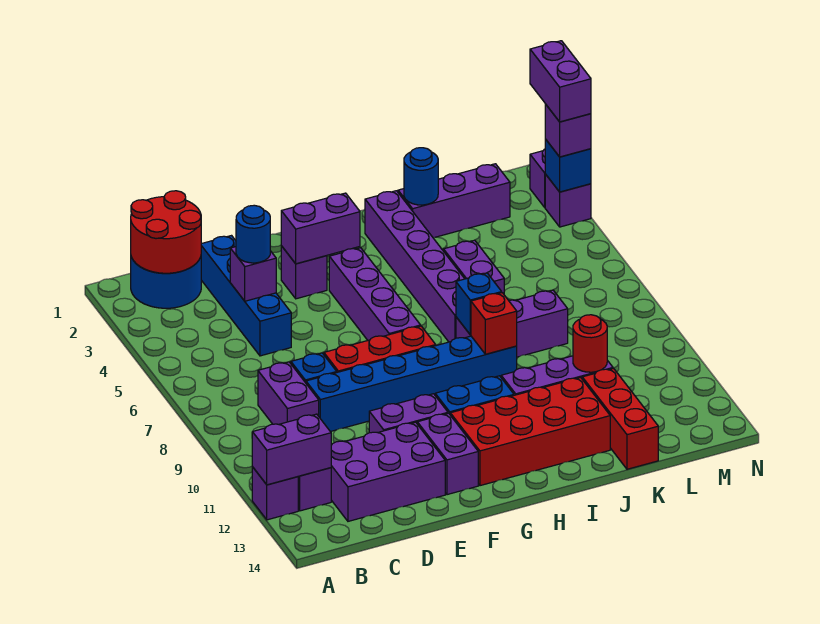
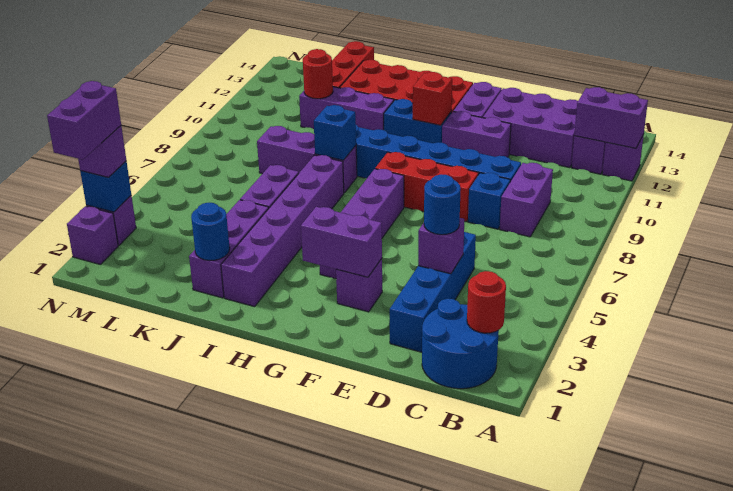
red round brick B1:C2 level 2 -> red round brick B2 level 2
red brick I9 level 2 -> red brick G11 level 2
purple brick J2:L2 level 1 -> purple brick J2:J4 level 1

